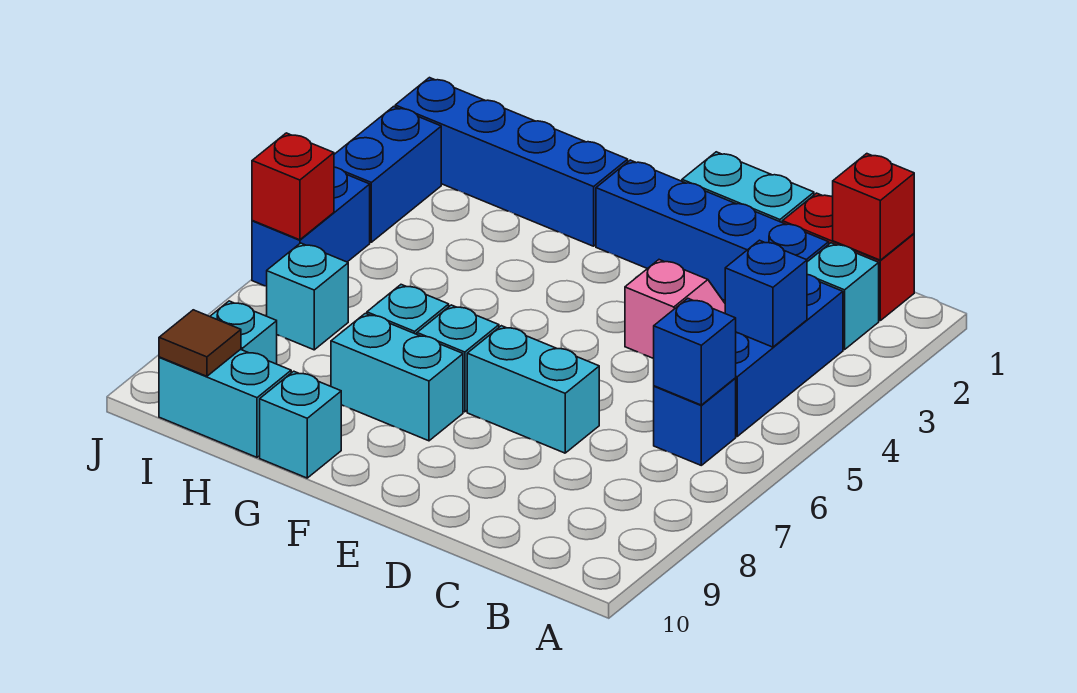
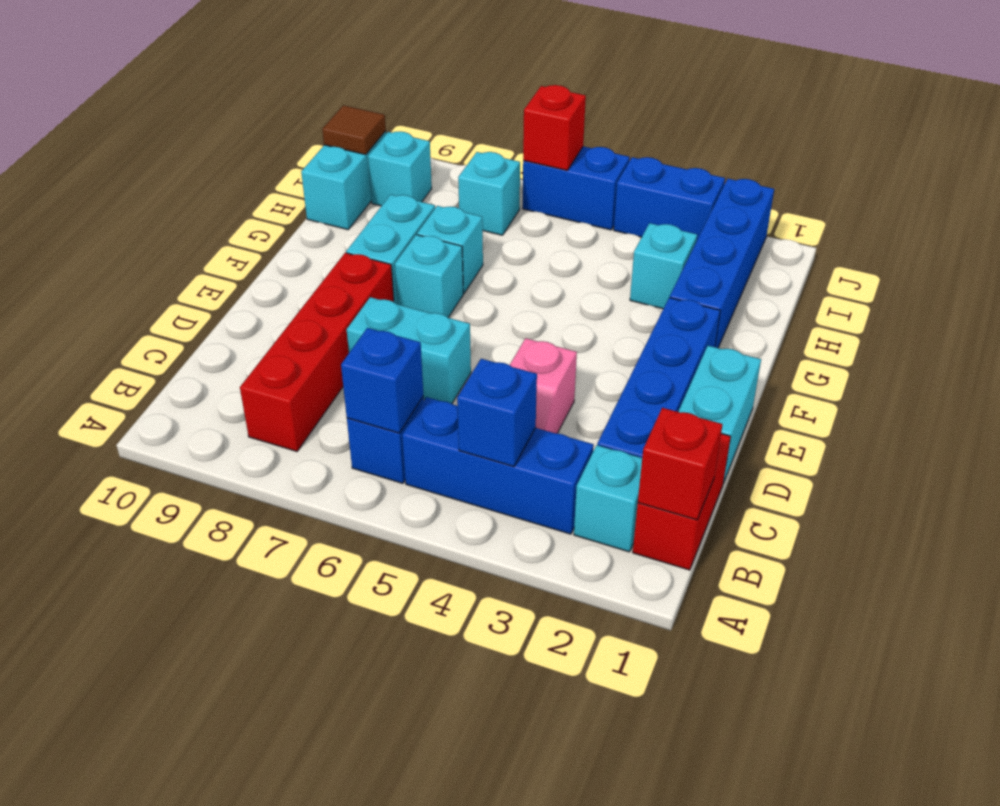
none -> red brick B8:E8 level 1
cyan brick D7:E7 level 1 -> cyan brick D6:D7 level 1
cyan brick G10 level 1 -> cyan brick H3 level 1

